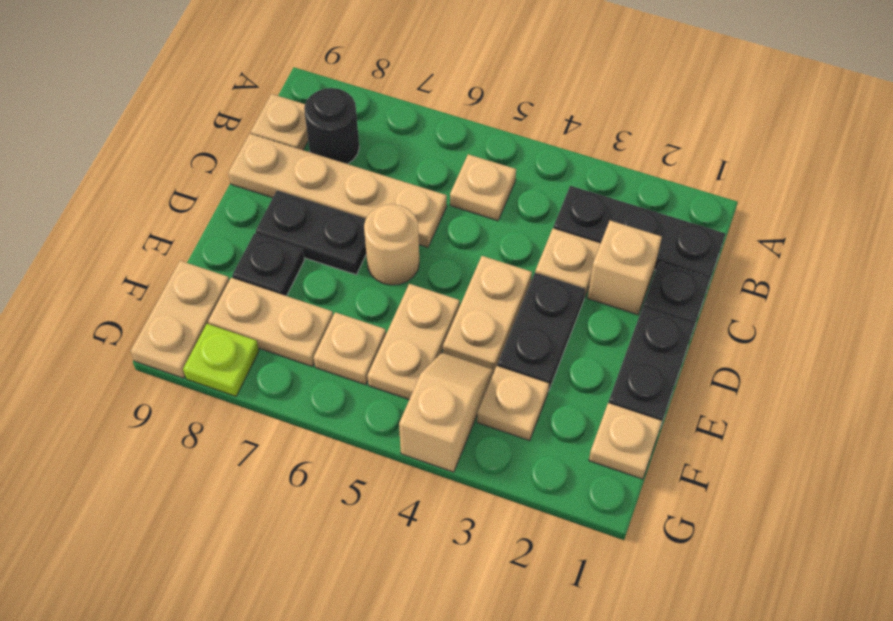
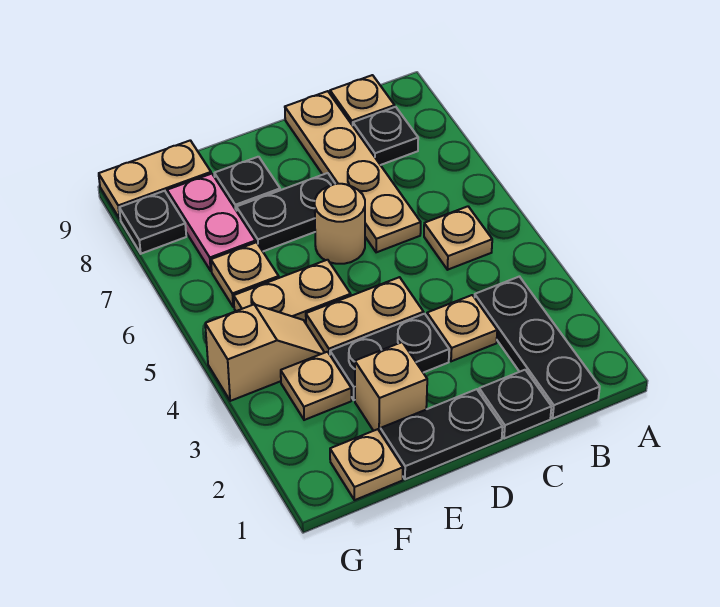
black round brick B8 level 1 -> black plate B8 level 1
tan brick C2 level 1 -> tan brick E2 level 1
black plate D7:D8 level 1 -> black plate D7:E7 level 1
tan plate F7:F8 level 1 -> pink plate F7:F8 level 1
lime plate G8 level 1 -> black plate G8 level 1

